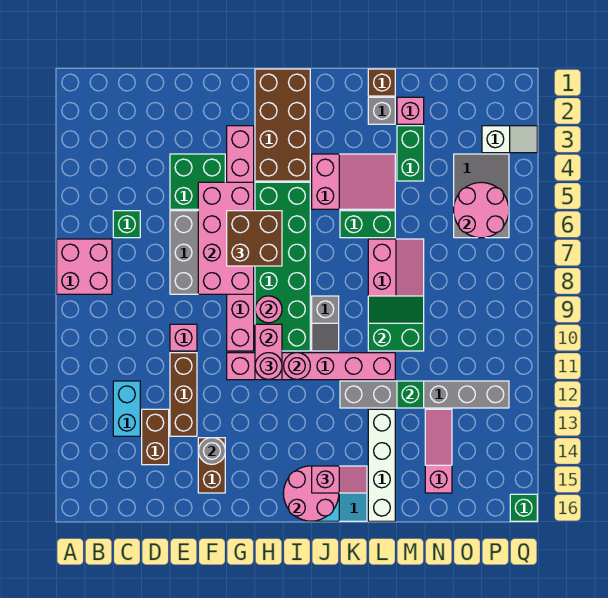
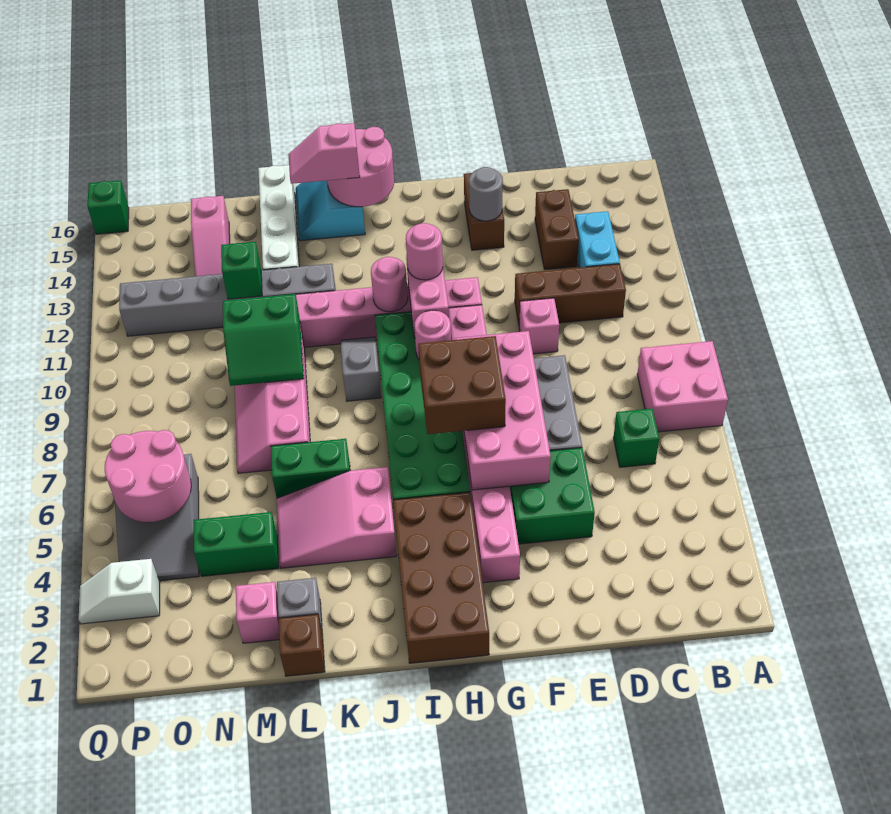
brown brick E11:E13 level 1 -> brown brick C11:E11 level 1
green brick M3:M4 level 1 -> green brick M4:N4 level 1

